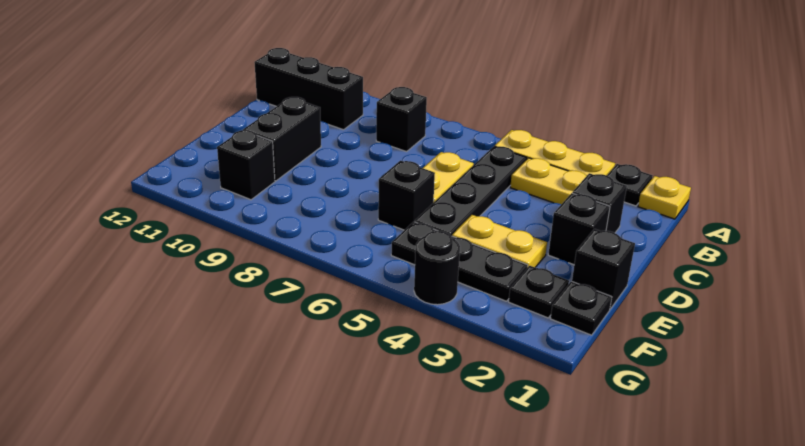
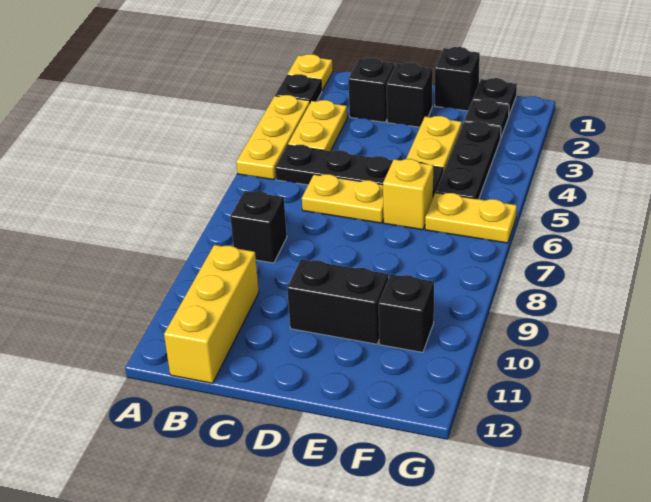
black brick B10:B12 level 1 -> yellow brick B10:B12 level 1
black brick E6 level 1 -> yellow brick E6 level 1
none -> yellow plate F6:G6 level 1
black round brick G4 level 1 -> none

